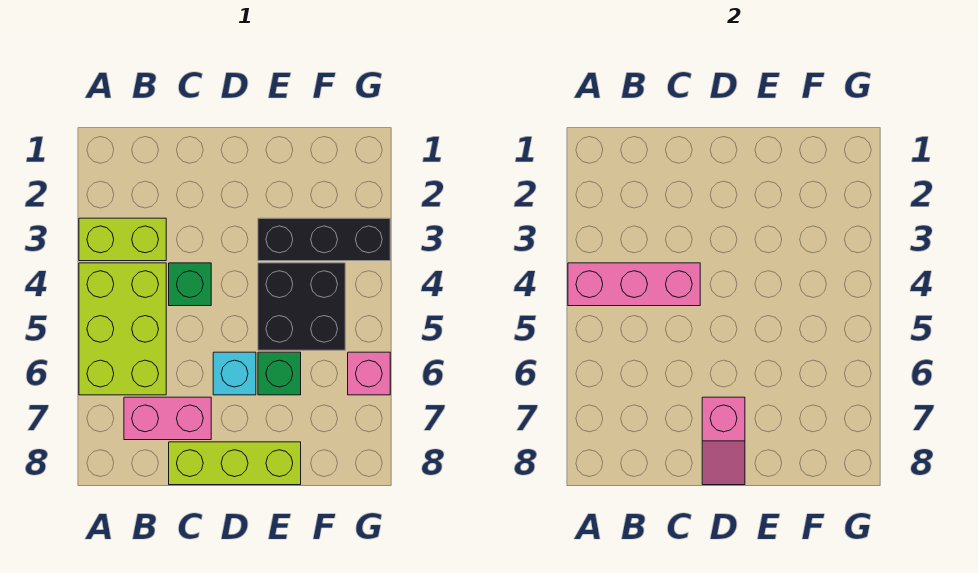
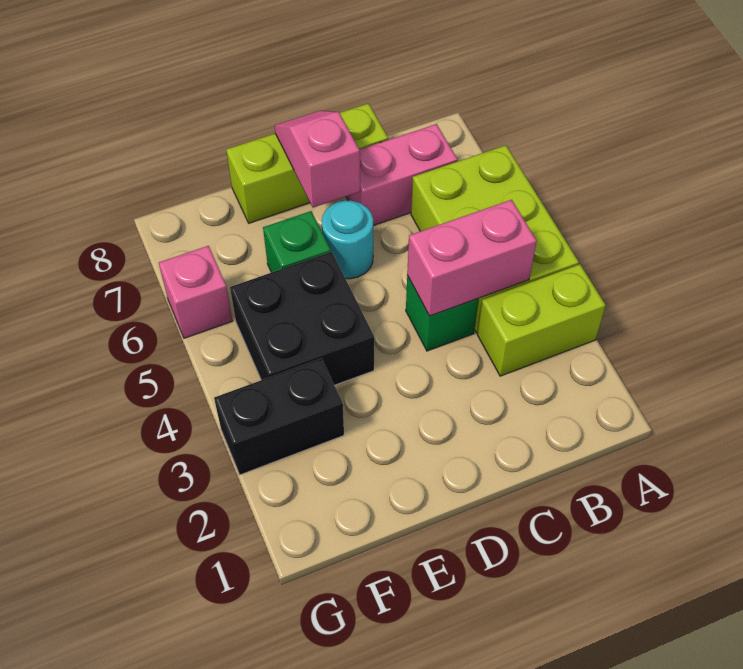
pink brick A4:C4 level 2 -> pink brick B4:C4 level 2
cyan brick D6 level 1 -> cyan round brick D6 level 1
black brick E3:G3 level 1 -> black brick F3:G3 level 1

